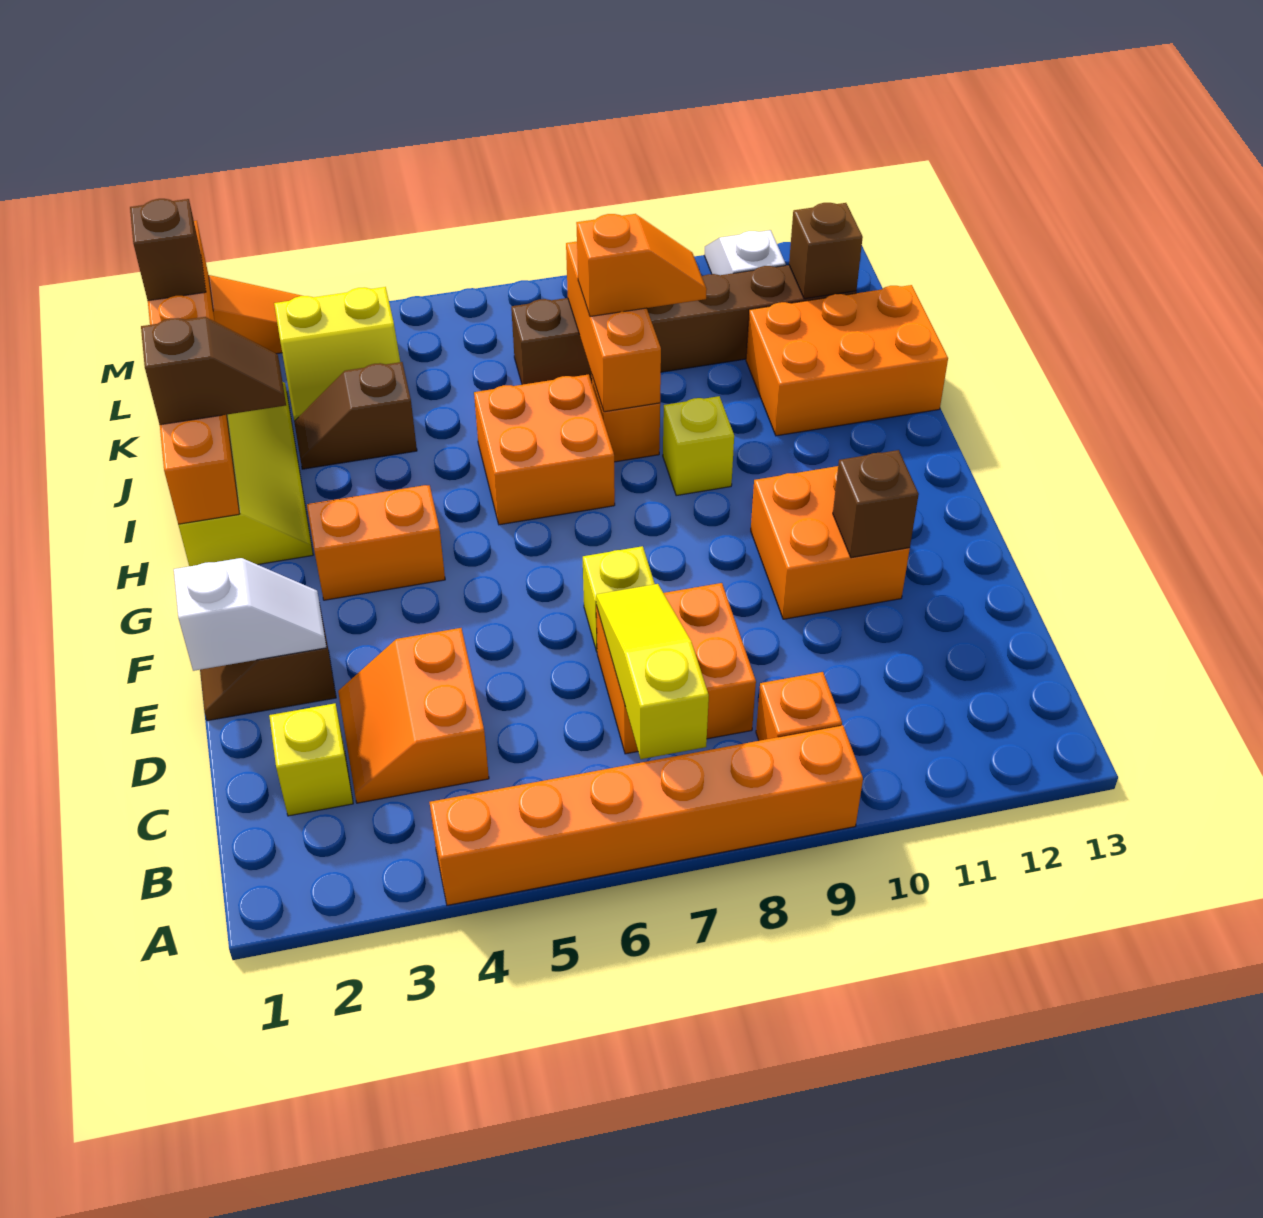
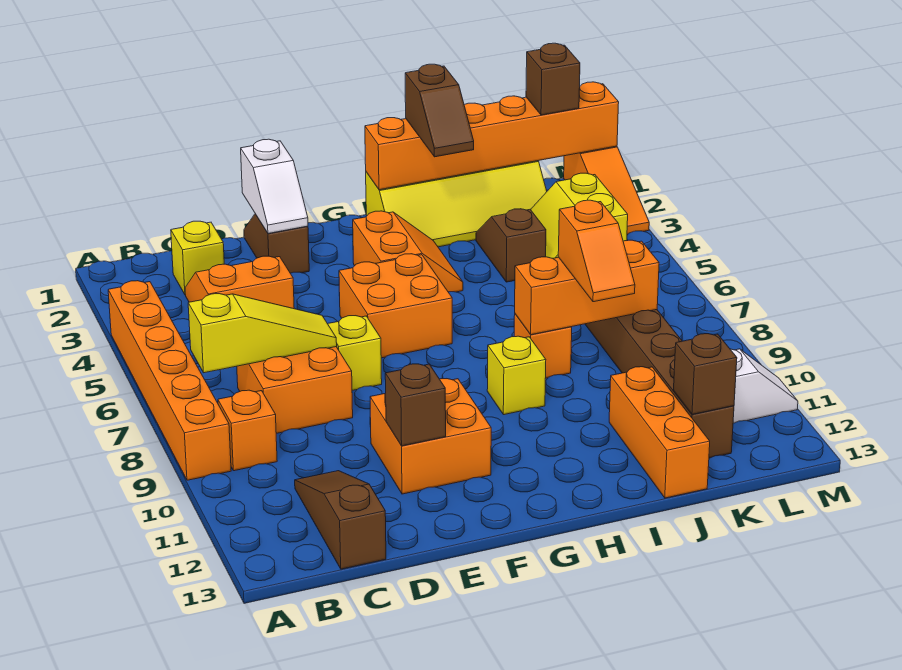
none -> brown slope C11:C13 level 1 top 13
orange brick H6:I7 level 1 -> orange brick F5:G6 level 1
orange brick I11:J13 level 1 -> orange brick J11:J13 level 1

